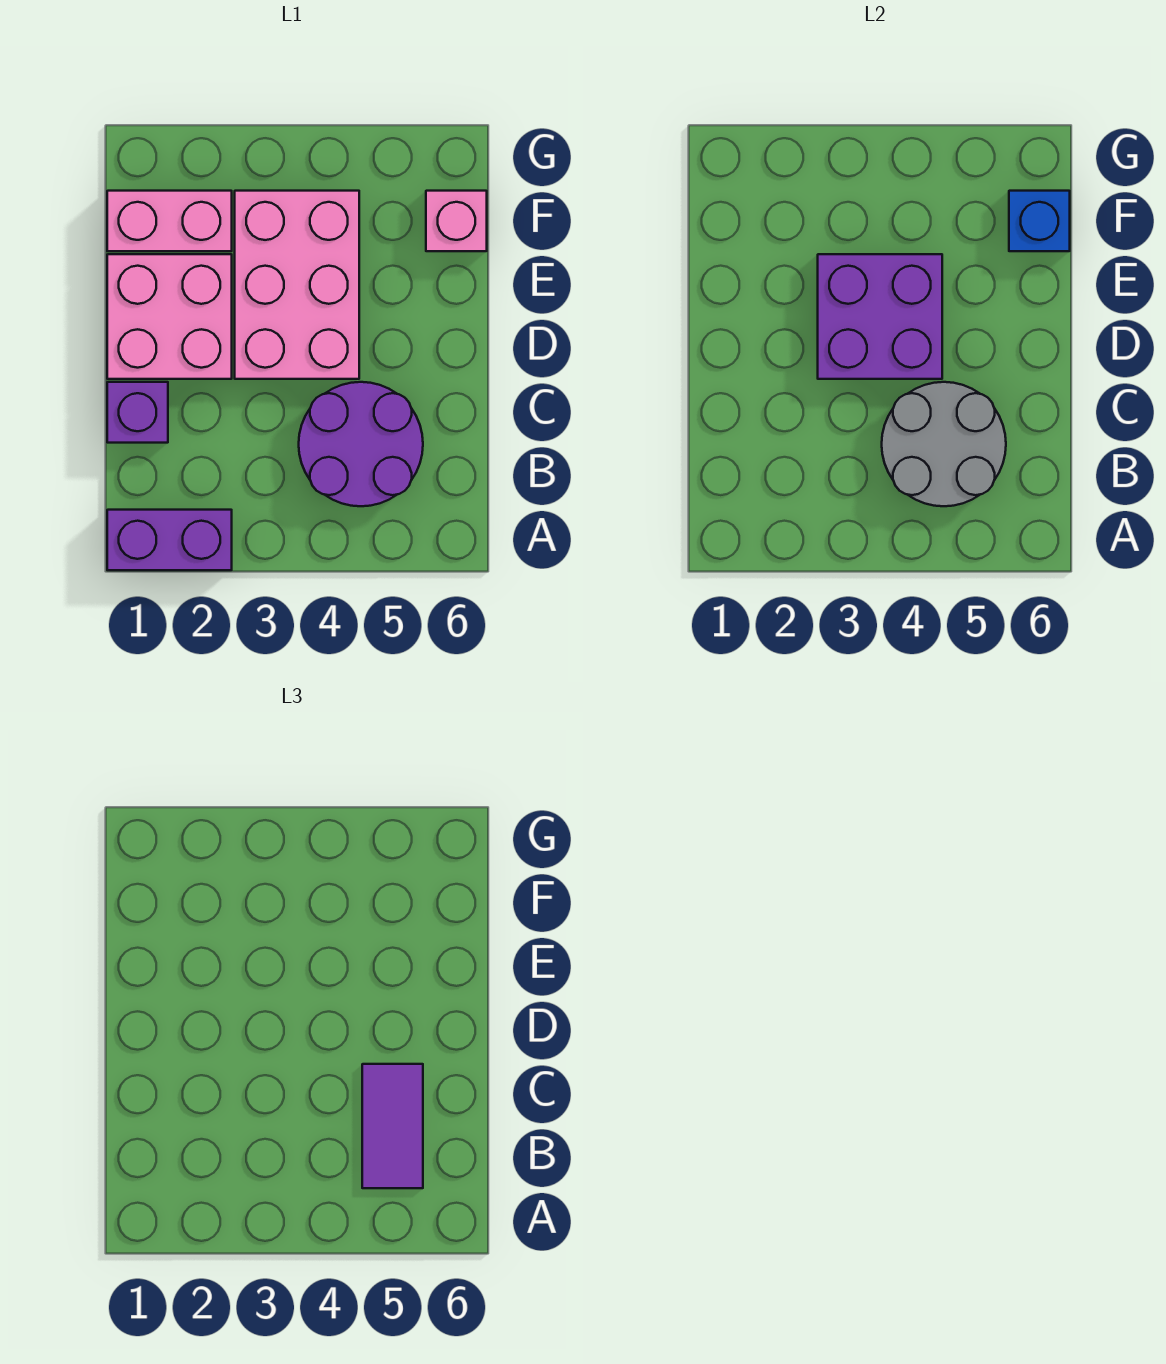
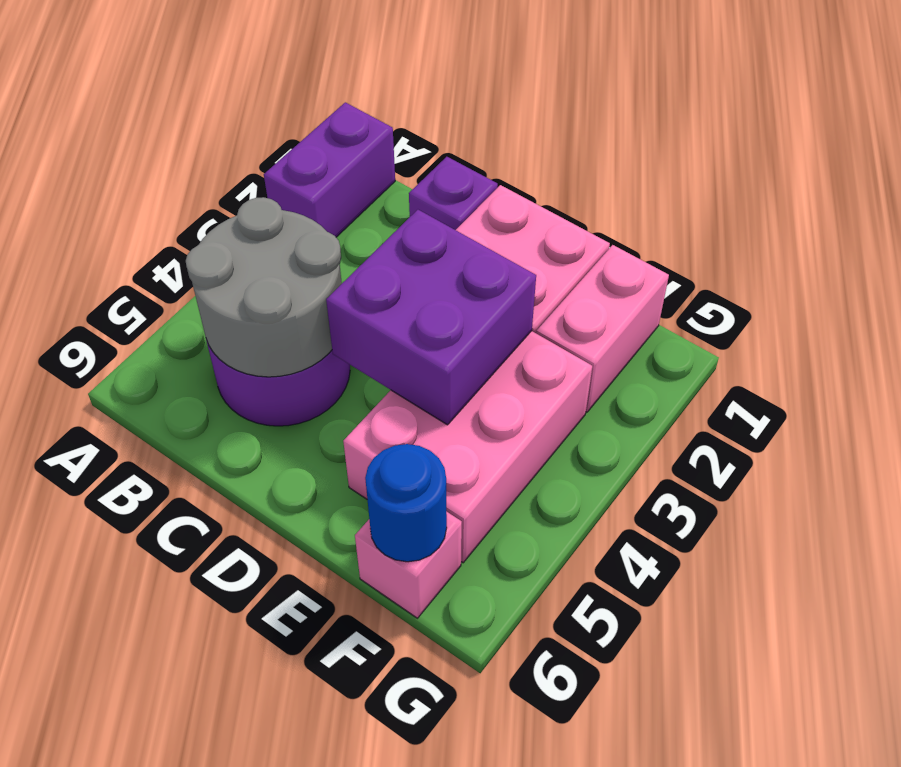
purple tile B5:C5 level 3 -> none
pink brick D3:F4 level 1 -> pink brick E3:F5 level 1
blue brick F6 level 2 -> blue round brick F6 level 2

